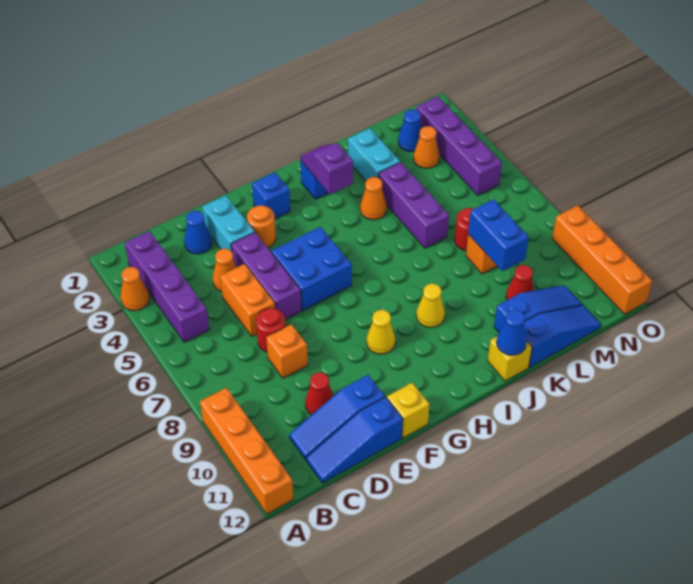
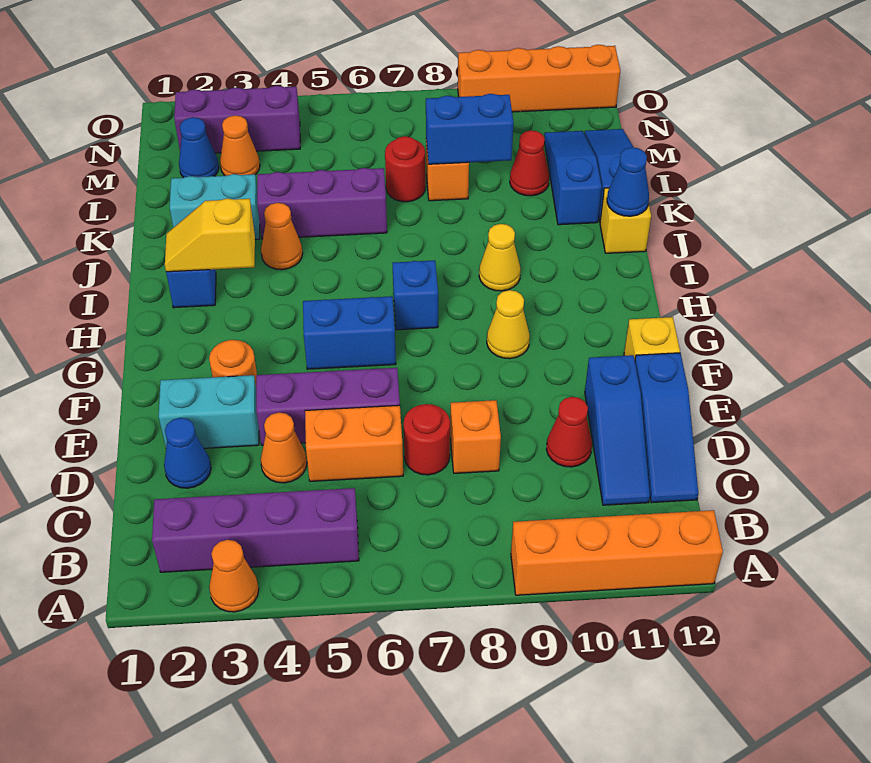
blue brick F5:G6 level 1 -> blue brick G5:G6 level 1
blue brick G2 level 1 -> blue brick H7 level 1
purple slope I2:I3 level 2 top 3 -> yellow slope I2:I3 level 2 top 3
purple brick N2:N5 level 1 -> purple brick N2:N4 level 1

